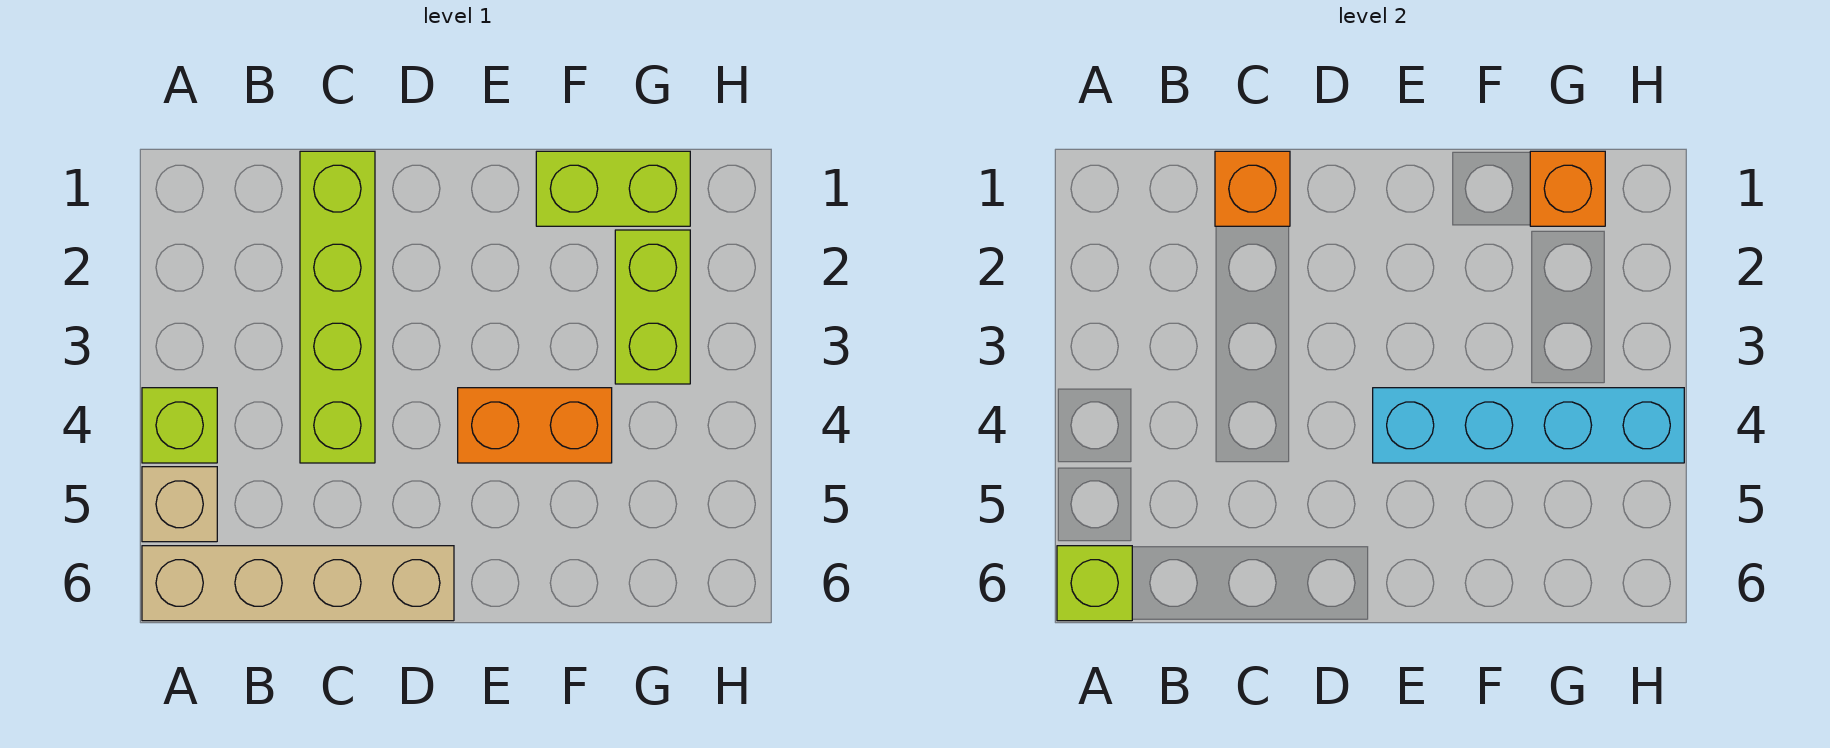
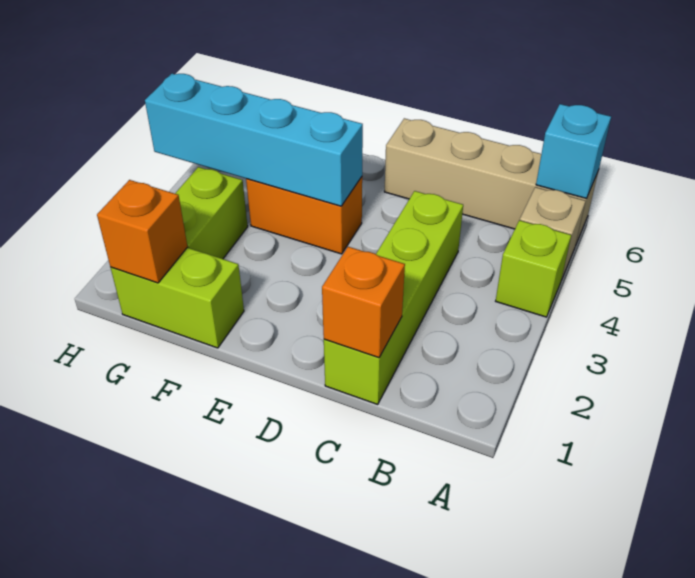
lime brick A6 level 2 -> cyan brick A6 level 2

